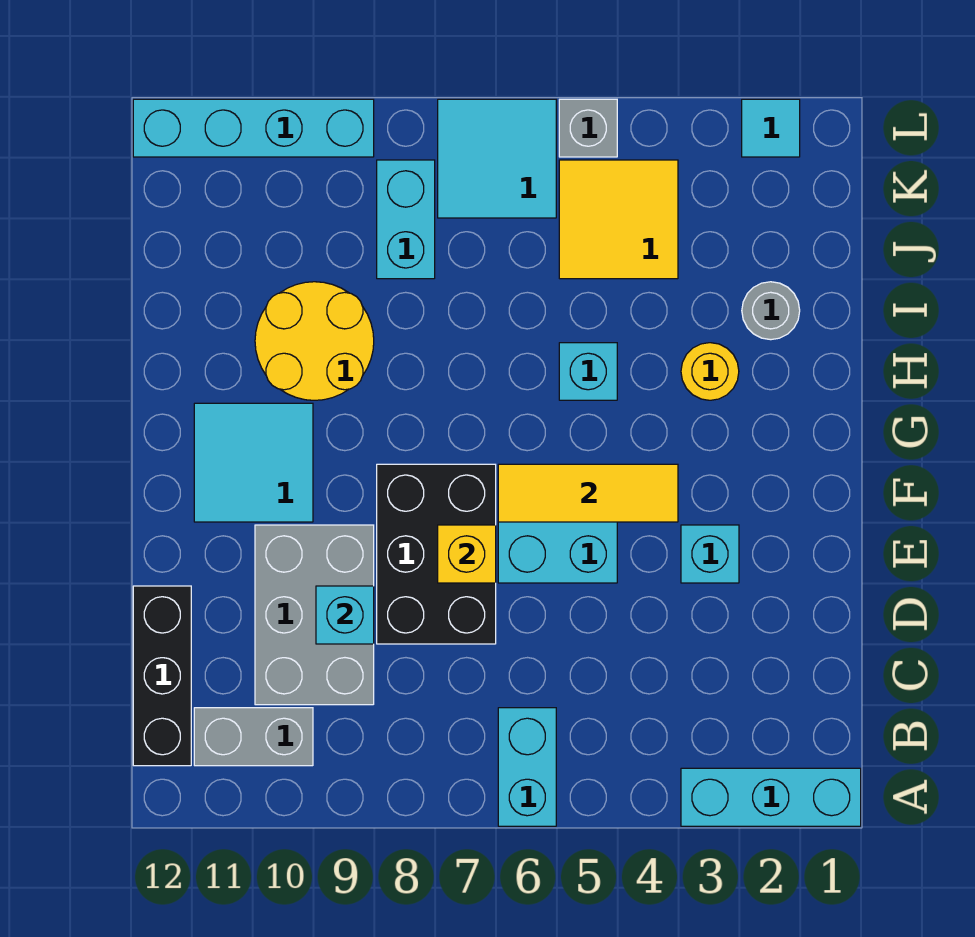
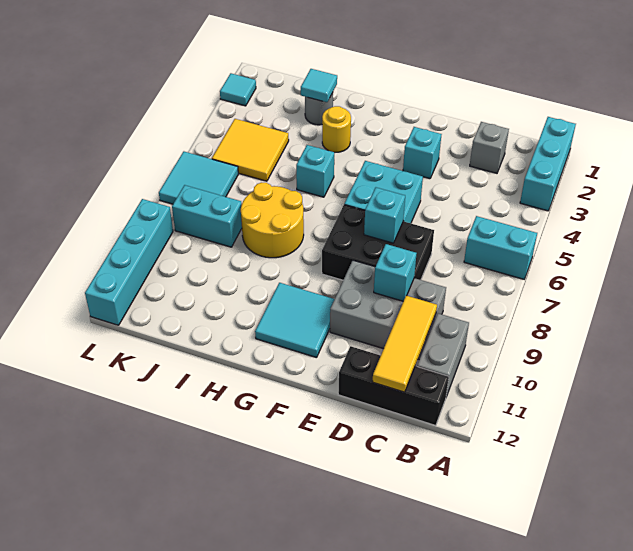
yellow brick E7 level 2 -> cyan brick E7 level 2
yellow tile F4:F6 level 2 -> yellow tile C10:C12 level 2
yellow round brick H9:I10 level 1 -> yellow round brick H7:I8 level 1
none -> cyan tile I2 level 2
grey brick L5 level 1 -> grey brick C2 level 1

